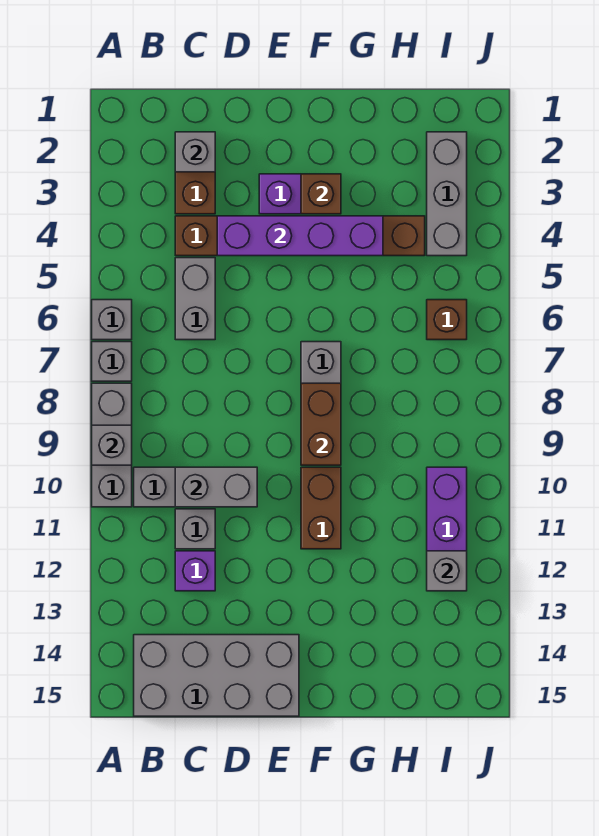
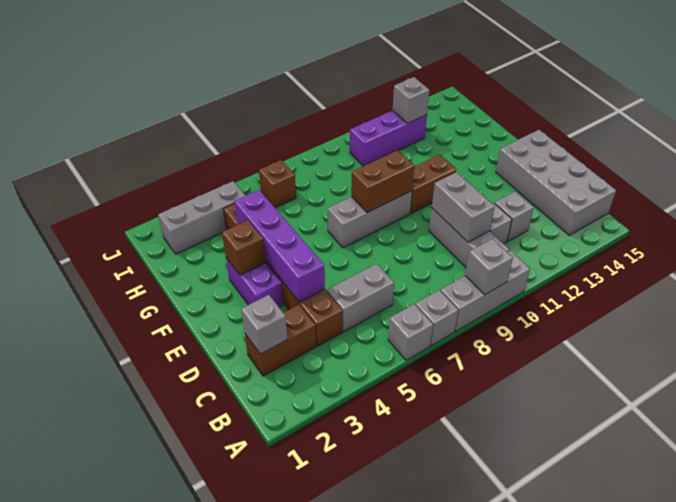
purple brick C12 level 1 -> grey brick C12 level 1

